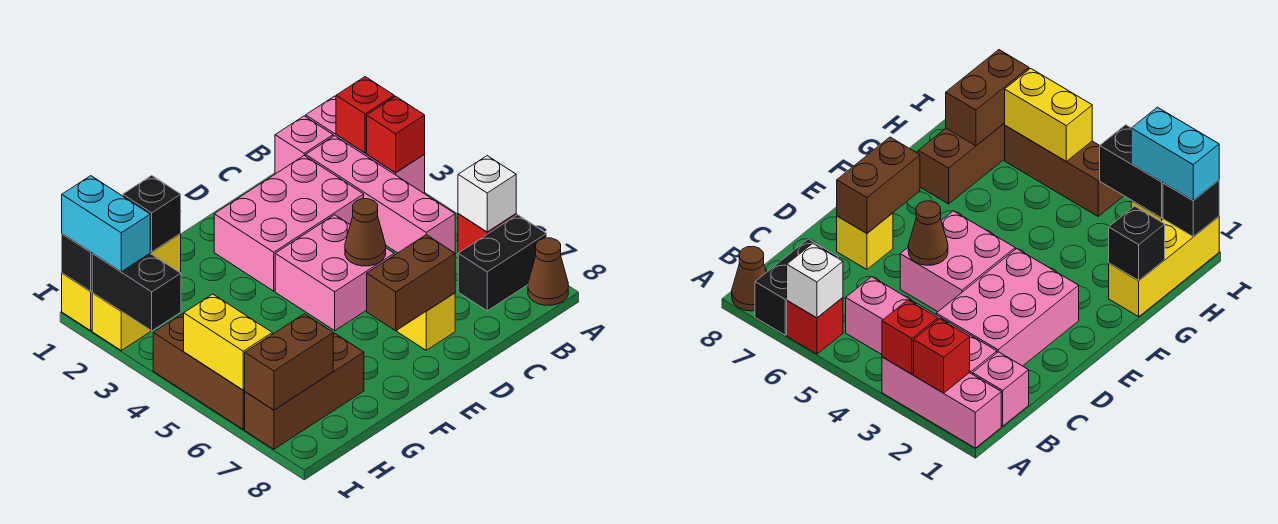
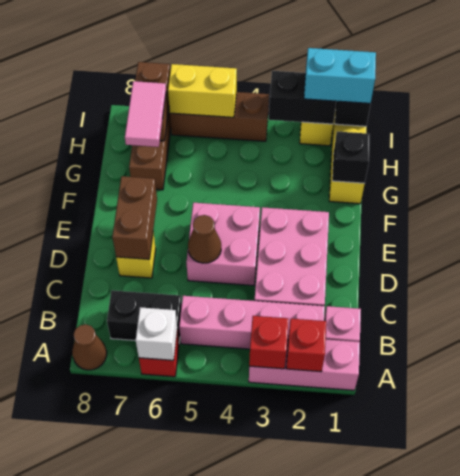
black brick A7:B7 level 1 -> black brick B6:B7 level 1
none -> pink tile G7:H7 level 3

